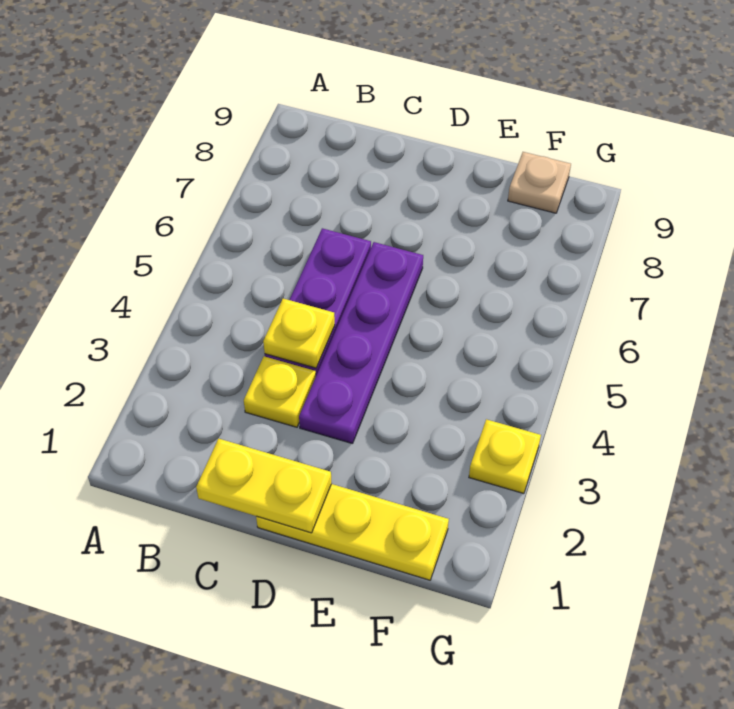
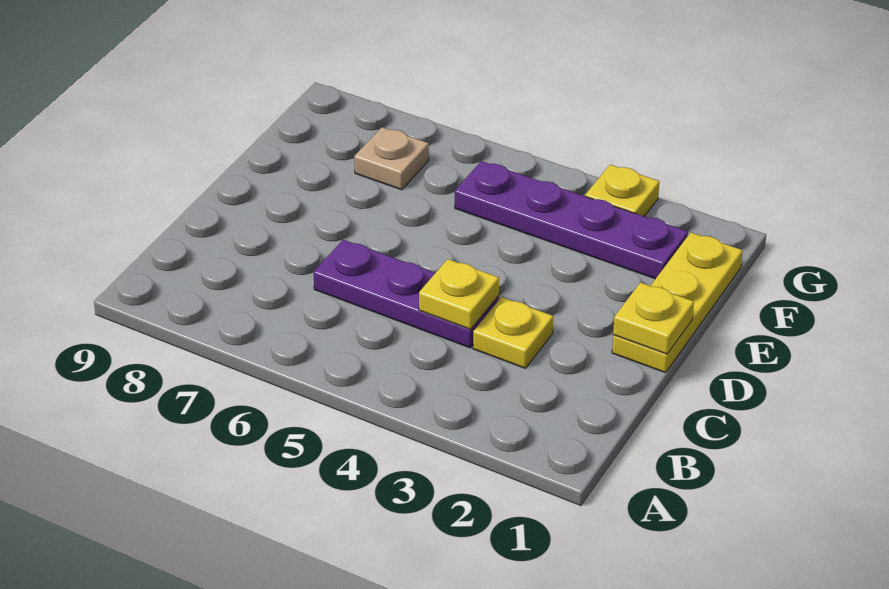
yellow plate C1:D1 level 2 -> yellow plate D1 level 2
purple plate D3:D6 level 1 -> purple plate F2:F5 level 1
tan plate F9 level 1 -> tan plate F7 level 1

